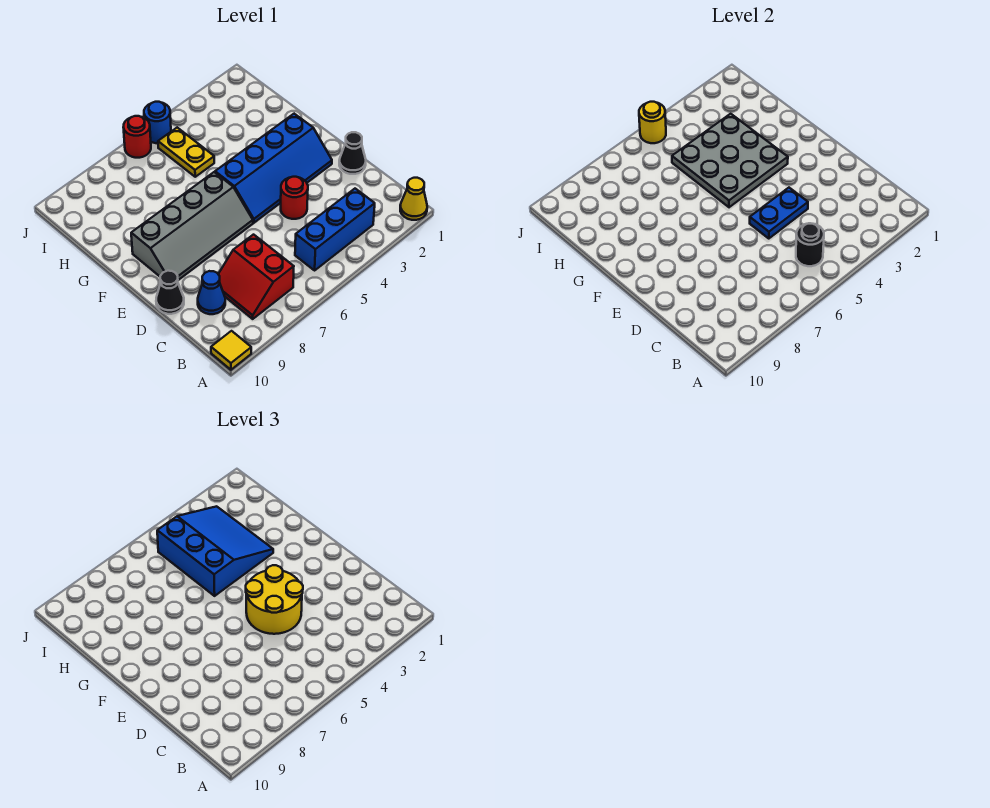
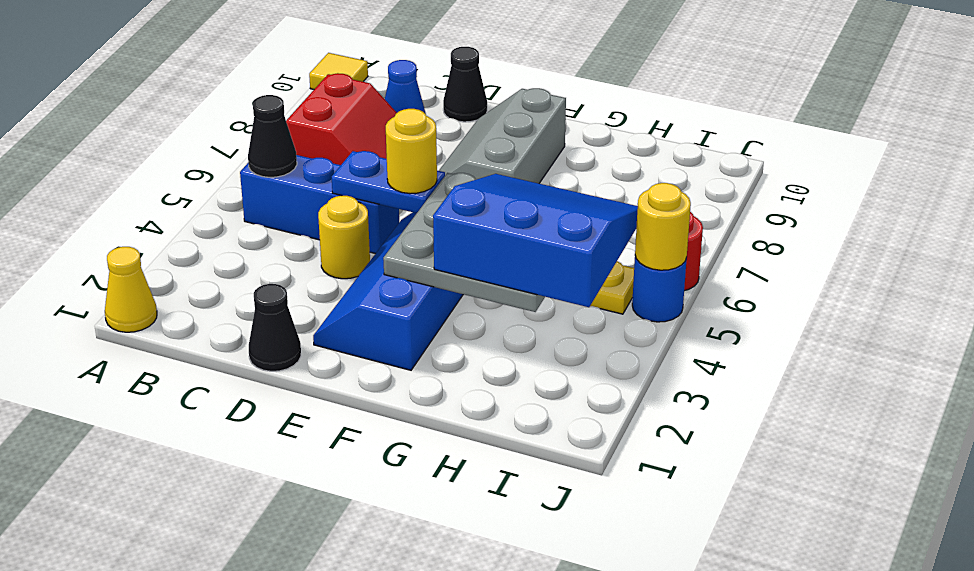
blue brick B3:B5 level 1 -> blue brick B5:D5 level 1
black round brick B5 level 2 -> black cone B5 level 2
red slope B7:C8 level 1 top 7 -> red slope B7:C8 level 1 top B
red round brick D4 level 1 -> yellow round brick D4 level 1
blue plate D4:D5 level 2 -> blue plate D5:E5 level 2
yellow round brick D4:E5 level 3 -> yellow round brick E5 level 3
grey slope E6:F9 level 1 top F -> grey slope E7:F9 level 1 top F
blue slope G3:I5 level 3 top 5 -> blue slope G3:I5 level 3 top 3

